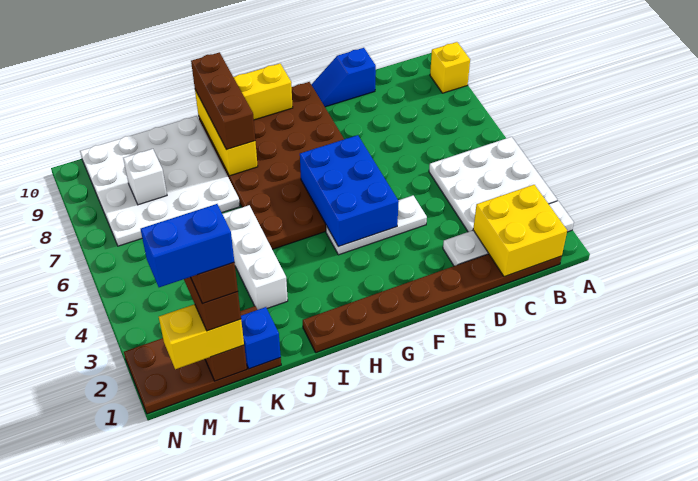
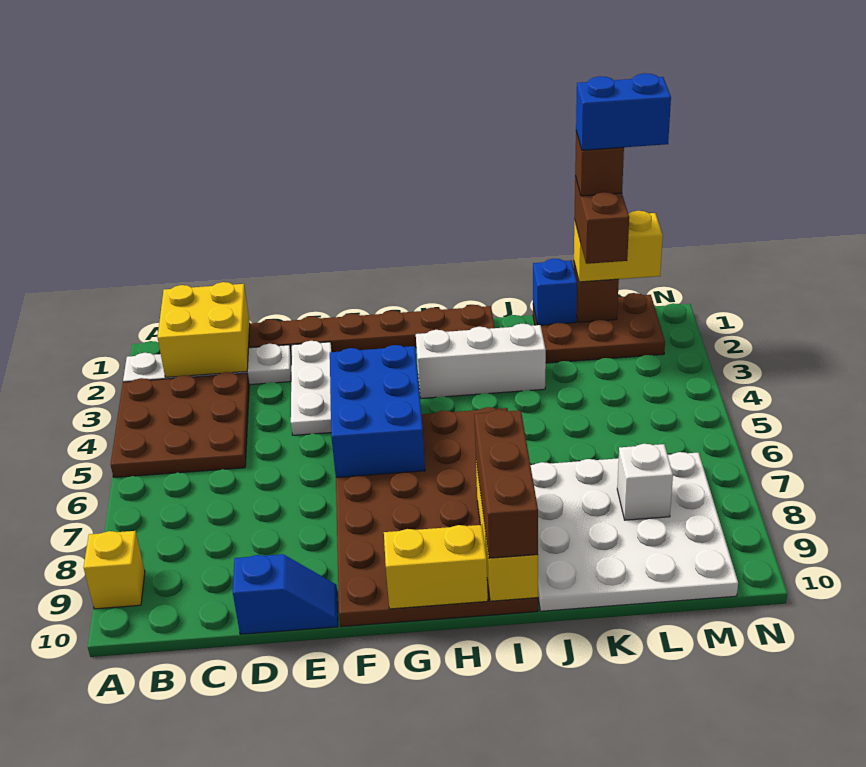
white plate A3:C5 level 1 -> brown plate A3:C5 level 1
white plate E4:G4 level 1 -> white plate E2:E4 level 1
white brick J3:J5 level 1 -> white brick H3:J3 level 1
brown plate K1:N2 level 1 -> brown plate K1:M2 level 1

